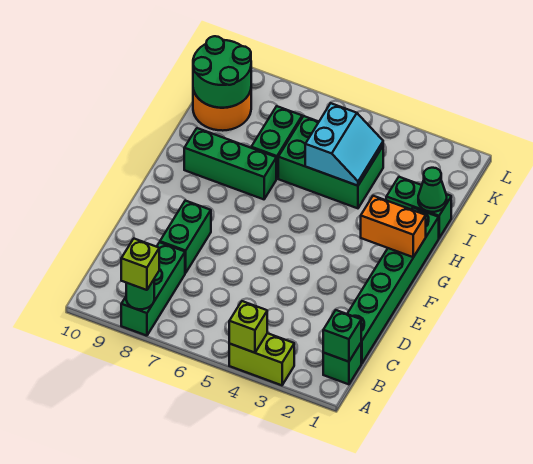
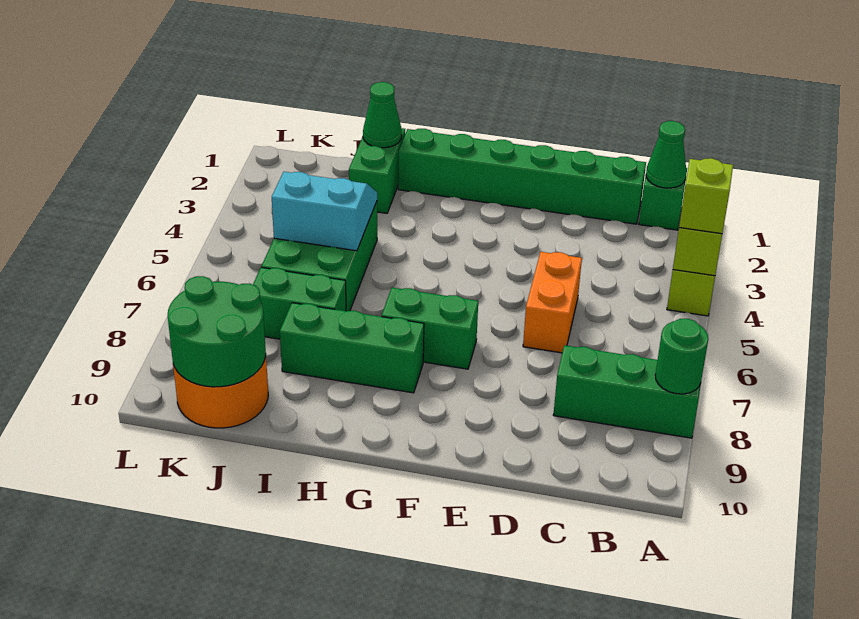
lime brick A8 level 3 -> lime brick A4 level 3
green brick B1 level 2 -> green cone B1 level 2
green brick D8:E8 level 1 -> green brick F7:G7 level 1
orange brick G1:G2 level 2 -> orange brick D5:D6 level 1
green brick H7:H9 level 1 -> green brick G8:I8 level 1

